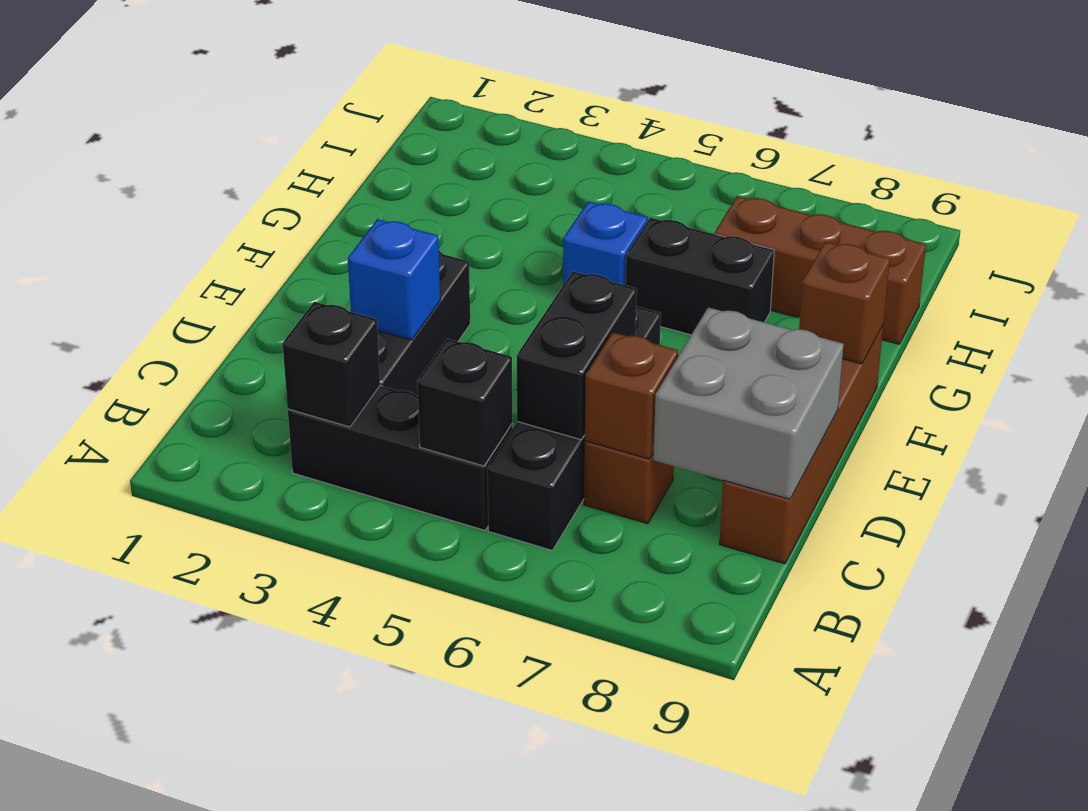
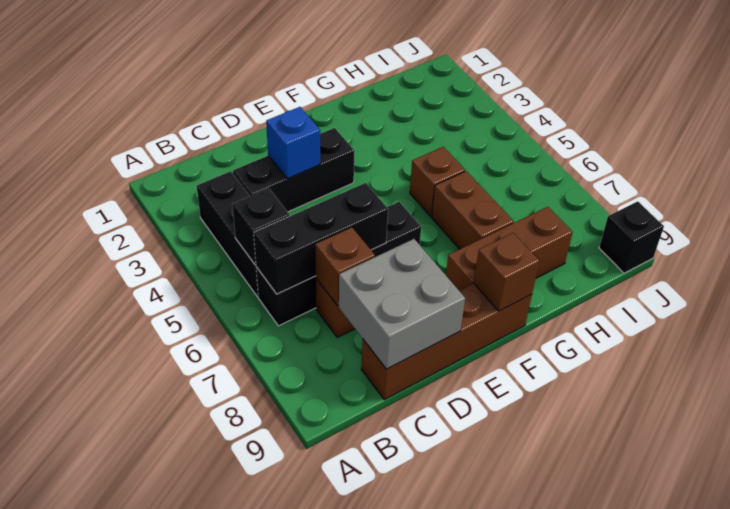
black brick B3 level 2 -> black brick J9 level 1
black brick C6:D6 level 2 -> black brick B6:D6 level 2
blue brick G5 level 1 -> brown brick G5 level 1
black brick G6:G7 level 1 -> brown brick G6:G7 level 1
brown brick H7:H9 level 1 -> brown brick F8:H8 level 1

